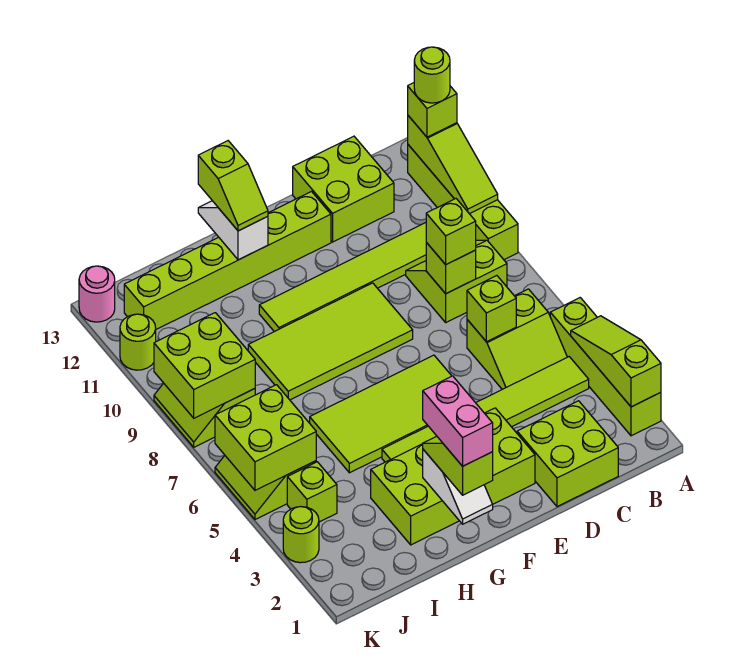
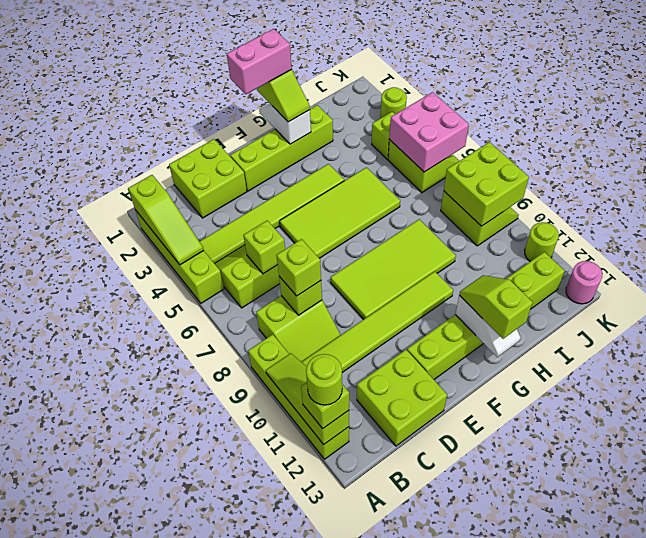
lime brick E2:H3 level 1 -> lime brick E2:H2 level 1
pink brick G1:G2 level 4 -> pink brick F1:G1 level 4
lime brick J5:K6 level 2 -> pink brick J5:K6 level 2

